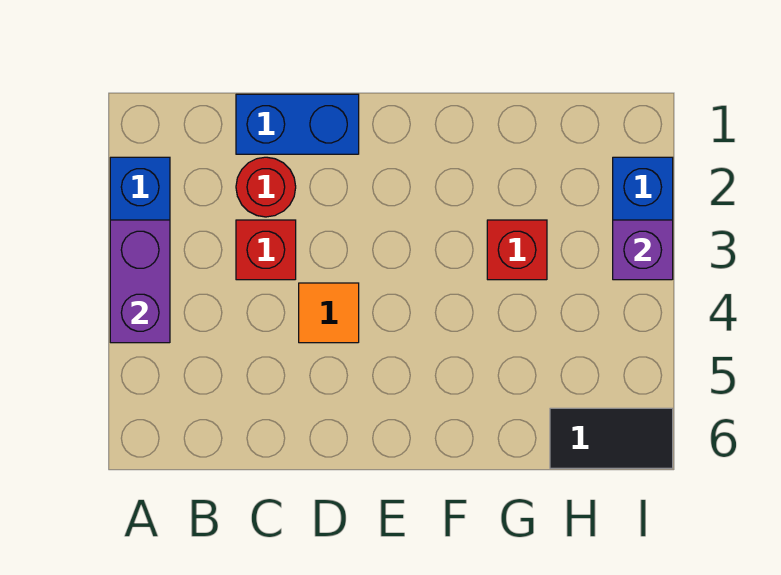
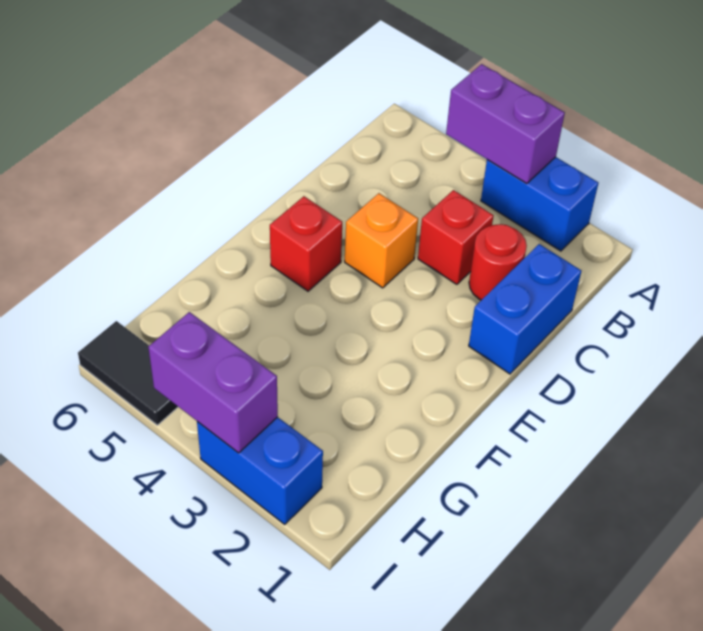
orange tile D4 level 1 -> orange brick D4 level 1
red brick G3 level 1 -> red brick E5 level 1
black tile H6:I6 level 1 -> black tile I5:I6 level 1
purple brick I3 level 2 -> purple brick I3:I4 level 2

